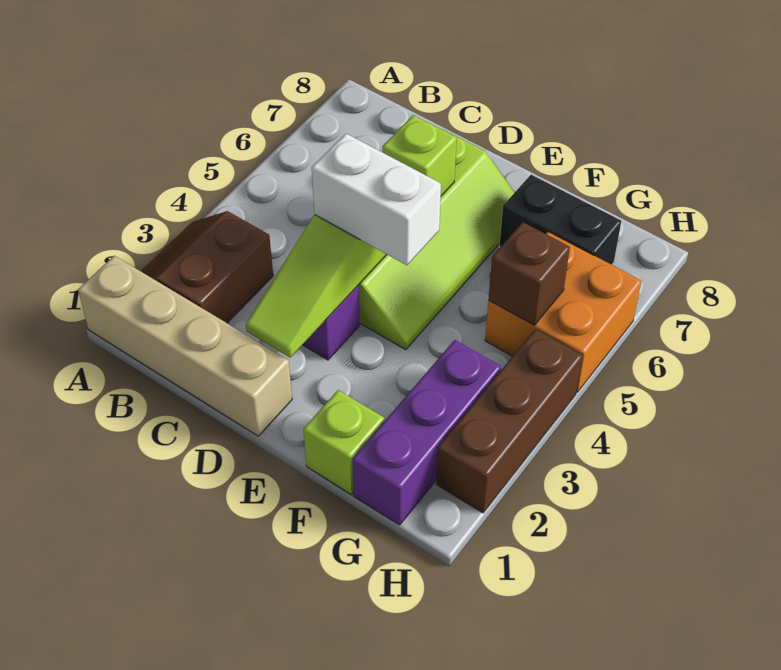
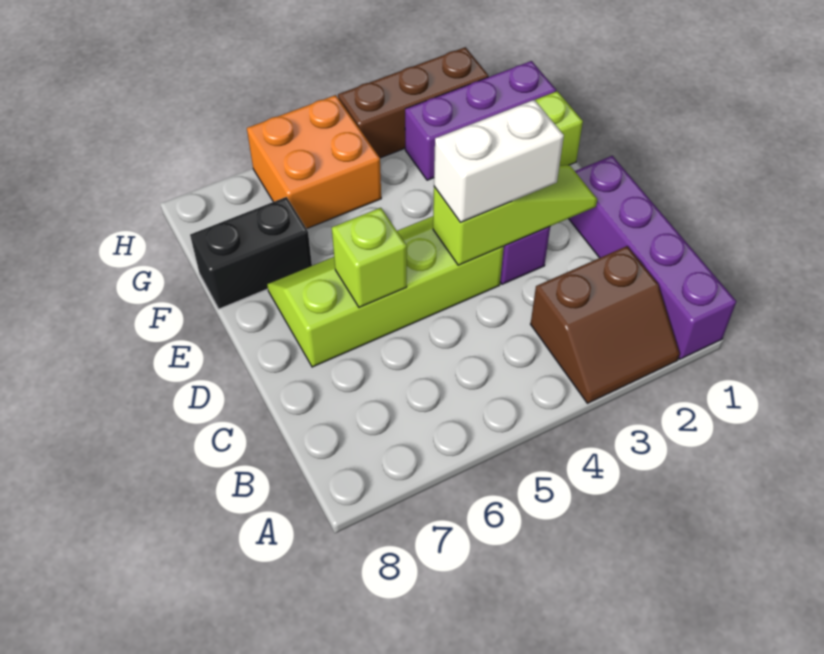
tan brick A1:D1 level 1 -> purple brick A1:D1 level 1
white brick D4:E4 level 3 -> white brick D3:D4 level 3
black brick F7:G7 level 1 -> black brick F7:F8 level 1
brown brick G5 level 2 -> none

